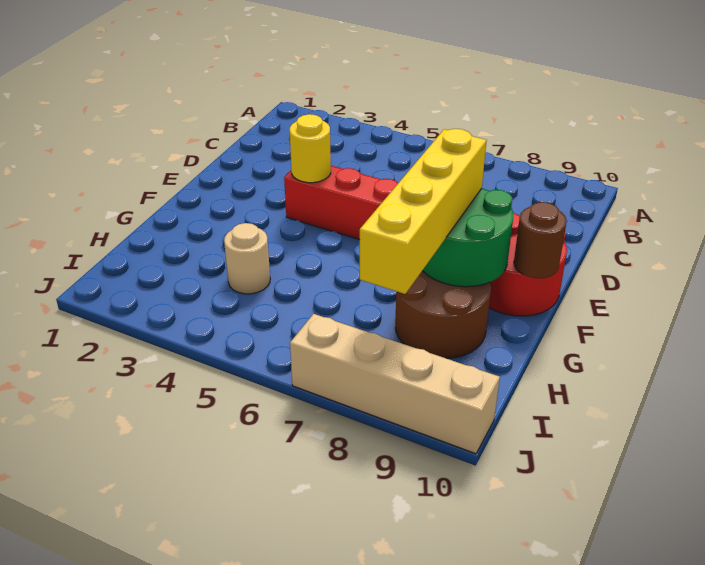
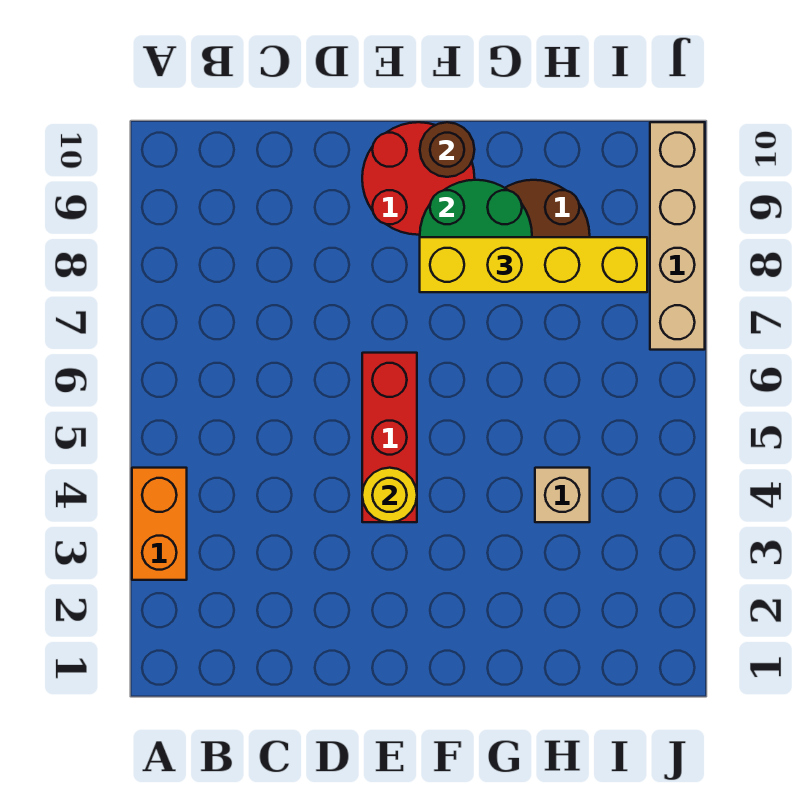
none -> orange brick A3:A4 level 1
tan round brick H4 level 1 -> tan brick H4 level 1

